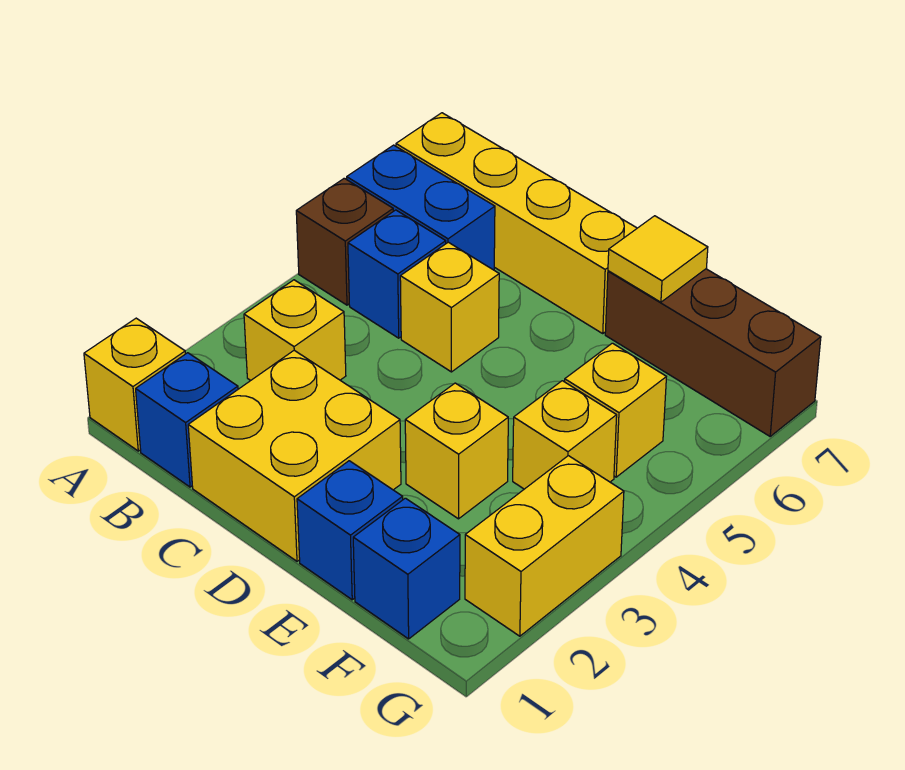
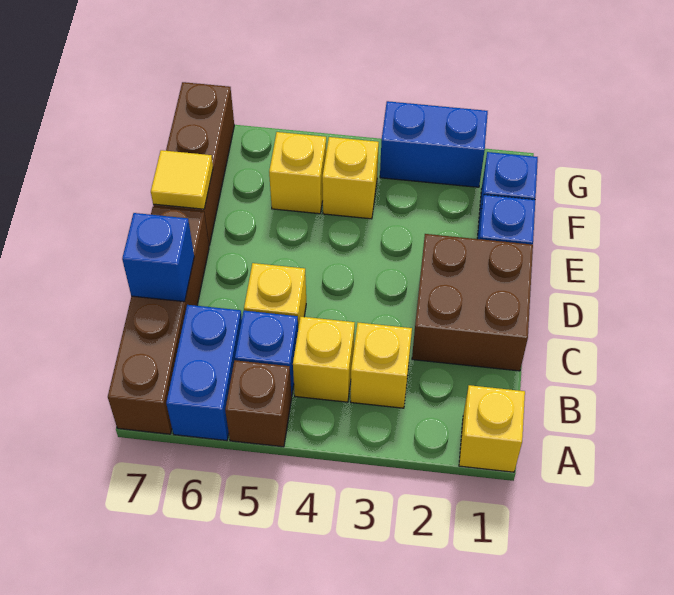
yellow brick A7:D7 level 1 -> brown brick A7:D7 level 1
blue brick B1 level 1 -> blue brick C7 level 2
yellow brick C1:D2 level 1 -> brown brick C1:D2 level 1
yellow brick E3 level 1 -> yellow brick B4 level 1
yellow brick G2:G3 level 1 -> blue brick G2:G3 level 1

